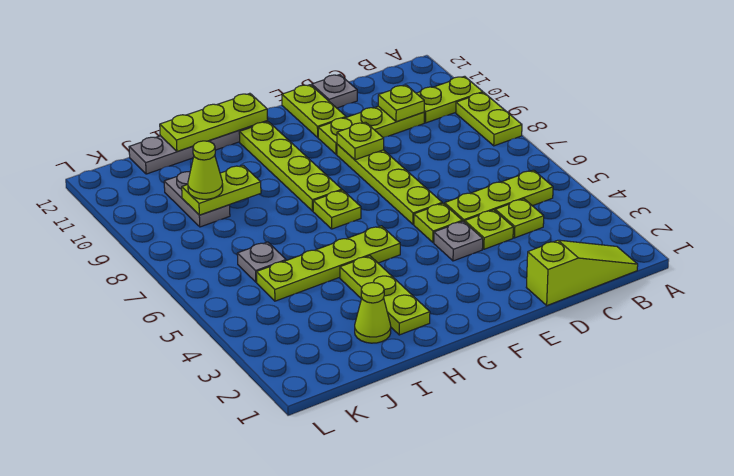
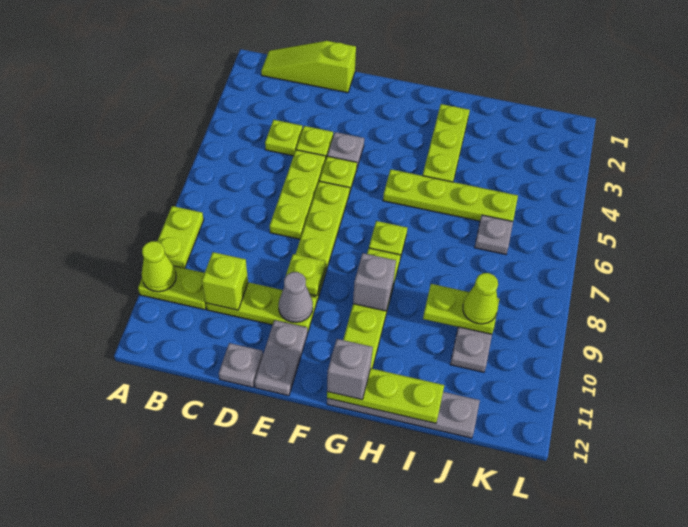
lime plate B5:D5 level 1 -> lime plate D5:D7 level 1
lime plate C10 level 2 -> lime brick C10 level 2
none -> grey cone E10 level 2
lime plate E11:E12 level 1 -> grey plate E11:E12 level 1
none -> grey brick G9 level 2
none -> grey brick G12 level 3
lime cone I2 level 1 -> lime cone A10 level 2

